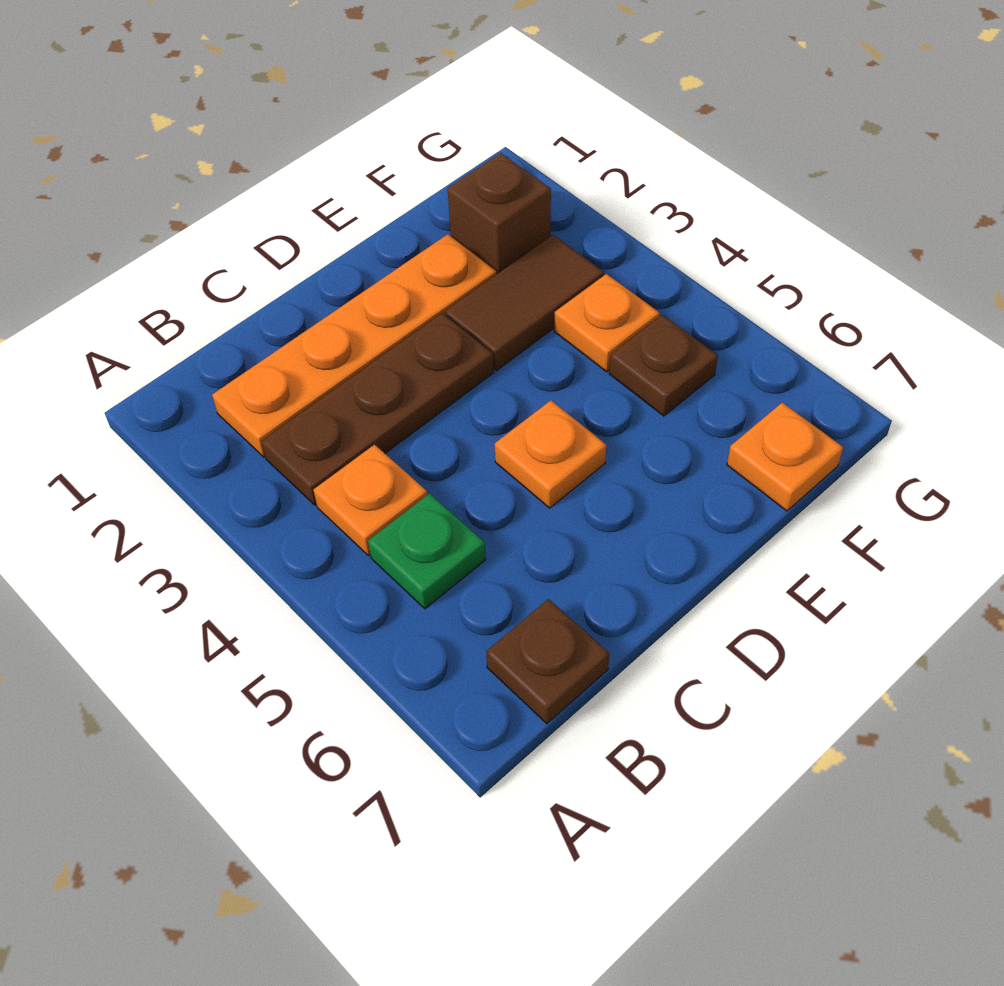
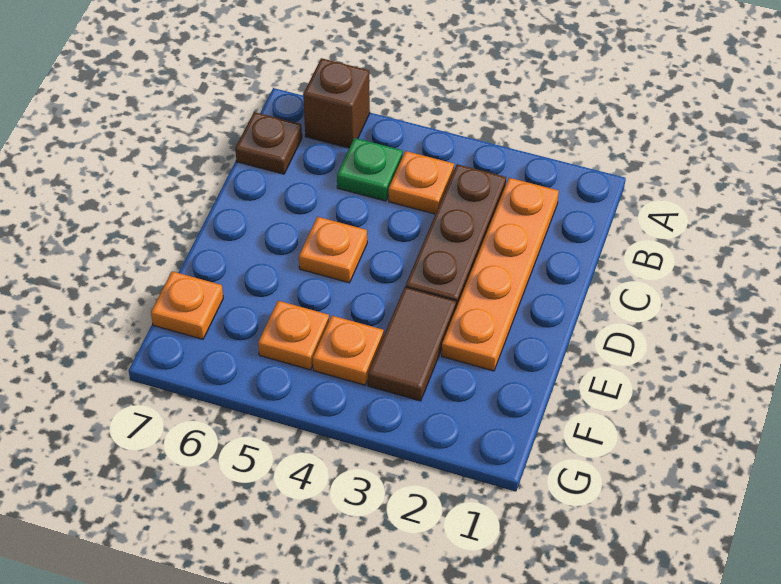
brown brick F2 level 1 -> brown brick A6 level 1
brown plate F5 level 1 -> orange plate F5 level 1

